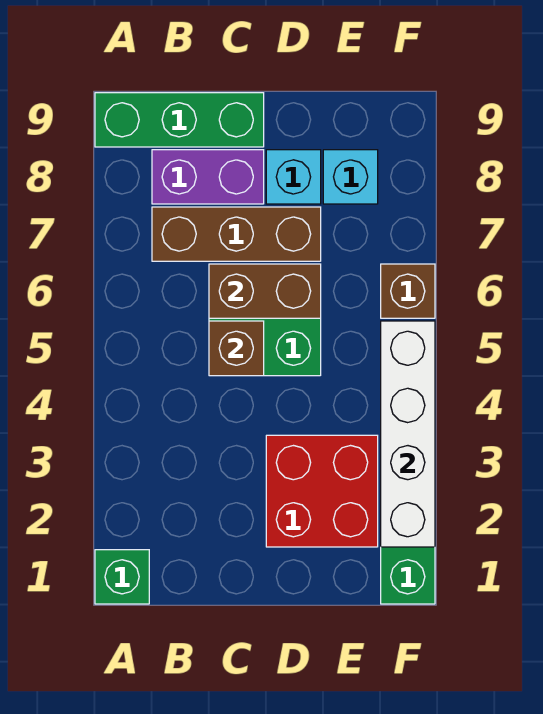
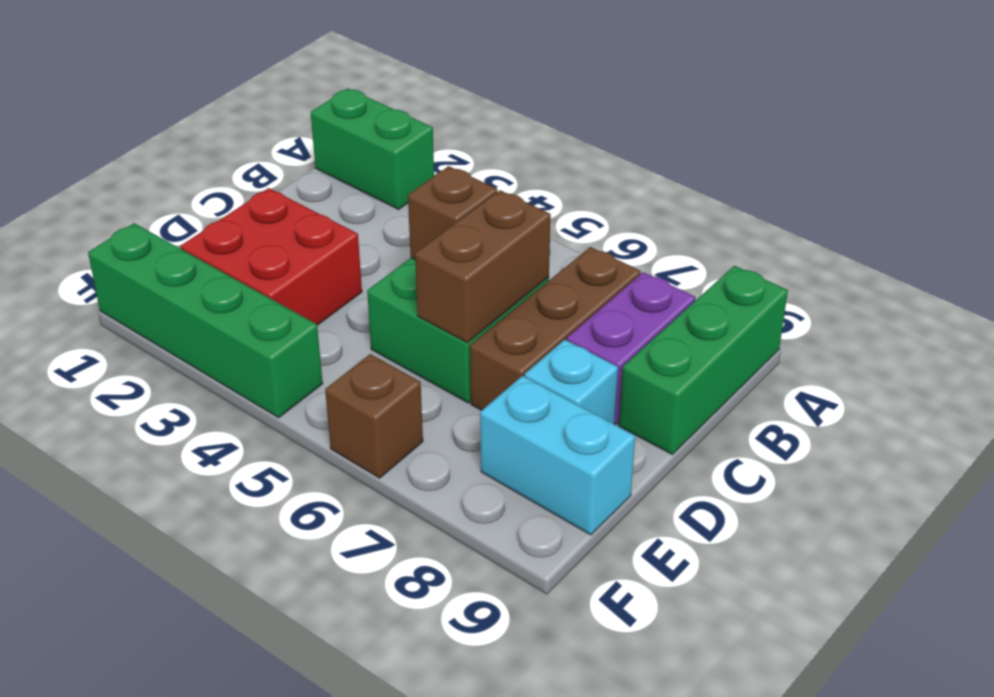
green brick A1 level 1 -> green brick A1:A2 level 1
cyan brick E8 level 1 -> cyan brick E8:E9 level 1
white brick F2:F5 level 2 -> none

